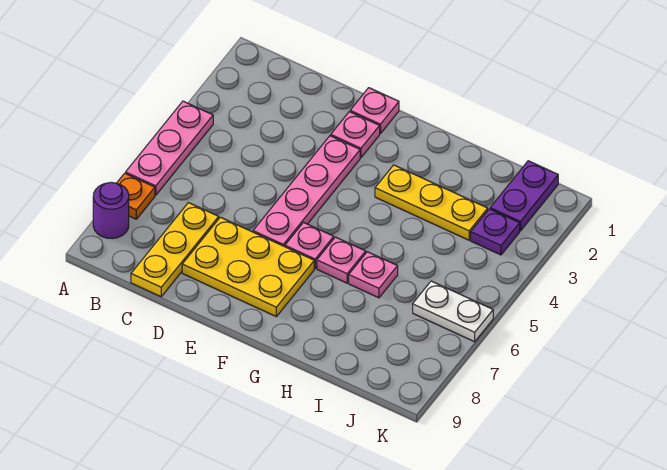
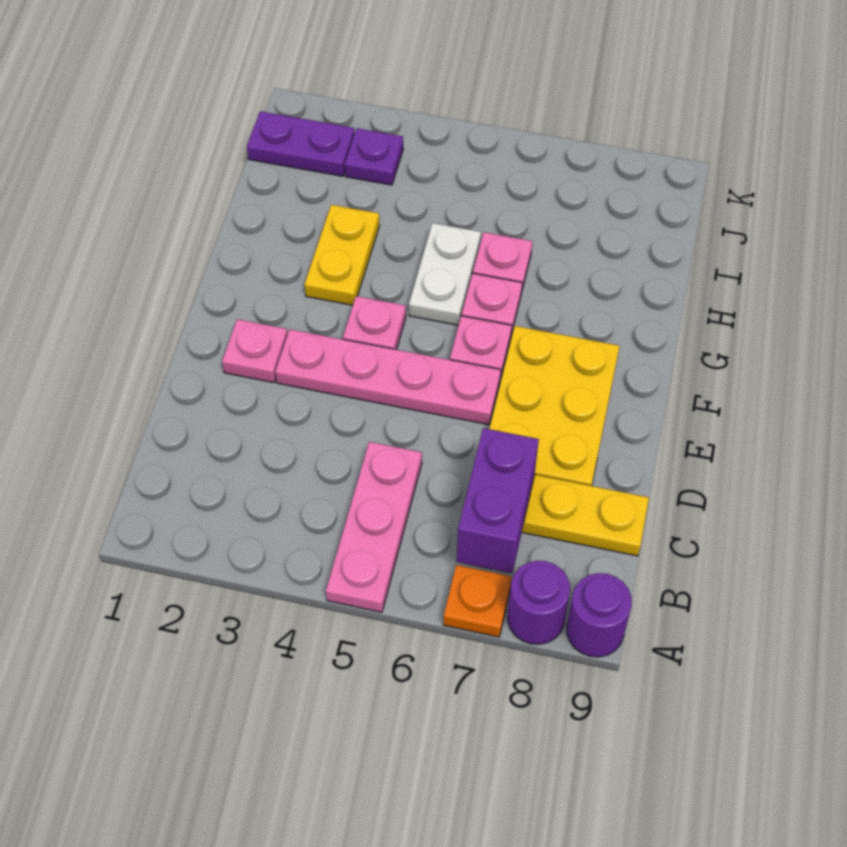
pink plate A4:A6 level 1 -> pink plate A5:C5 level 1
none -> purple round brick A9 level 1
none -> purple brick B7:C7 level 2
pink plate E1 level 1 -> pink plate F4 level 1
yellow plate G3:I3 level 1 -> yellow plate G3:H3 level 1
white plate J6:K6 level 1 -> white plate G5:H5 level 1

